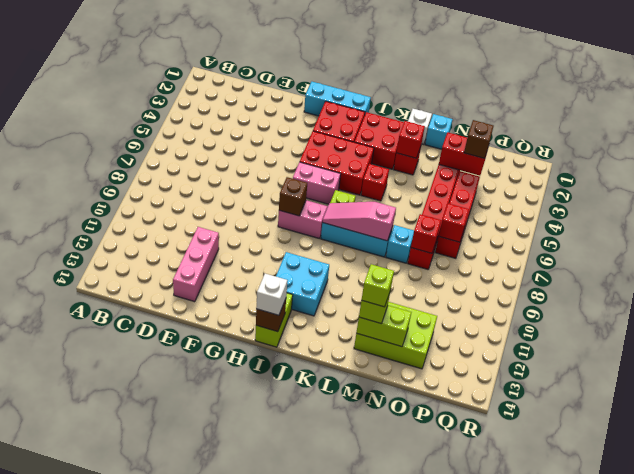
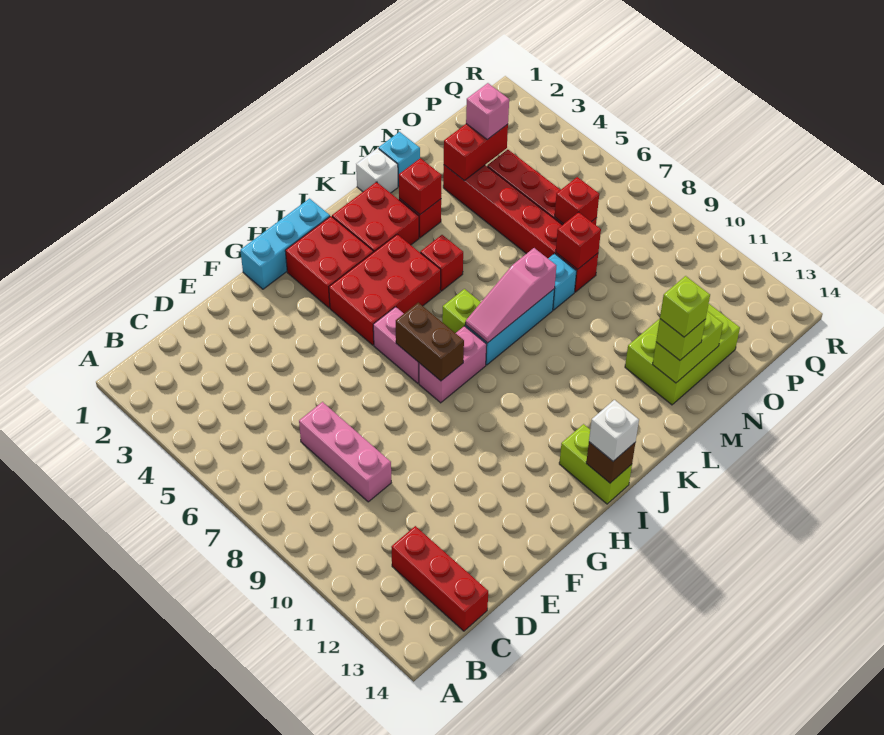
none -> red brick C12:C14 level 1
pink brick E11:E13 level 1 -> pink brick D7:D9 level 1
pink brick H6:I6 level 1 -> pink brick H6:H7 level 1
brown brick H8 level 2 -> brown brick H7:H8 level 2
cyan brick I11:J12 level 1 -> none
brown brick O3 level 3 -> pink brick O3 level 3

